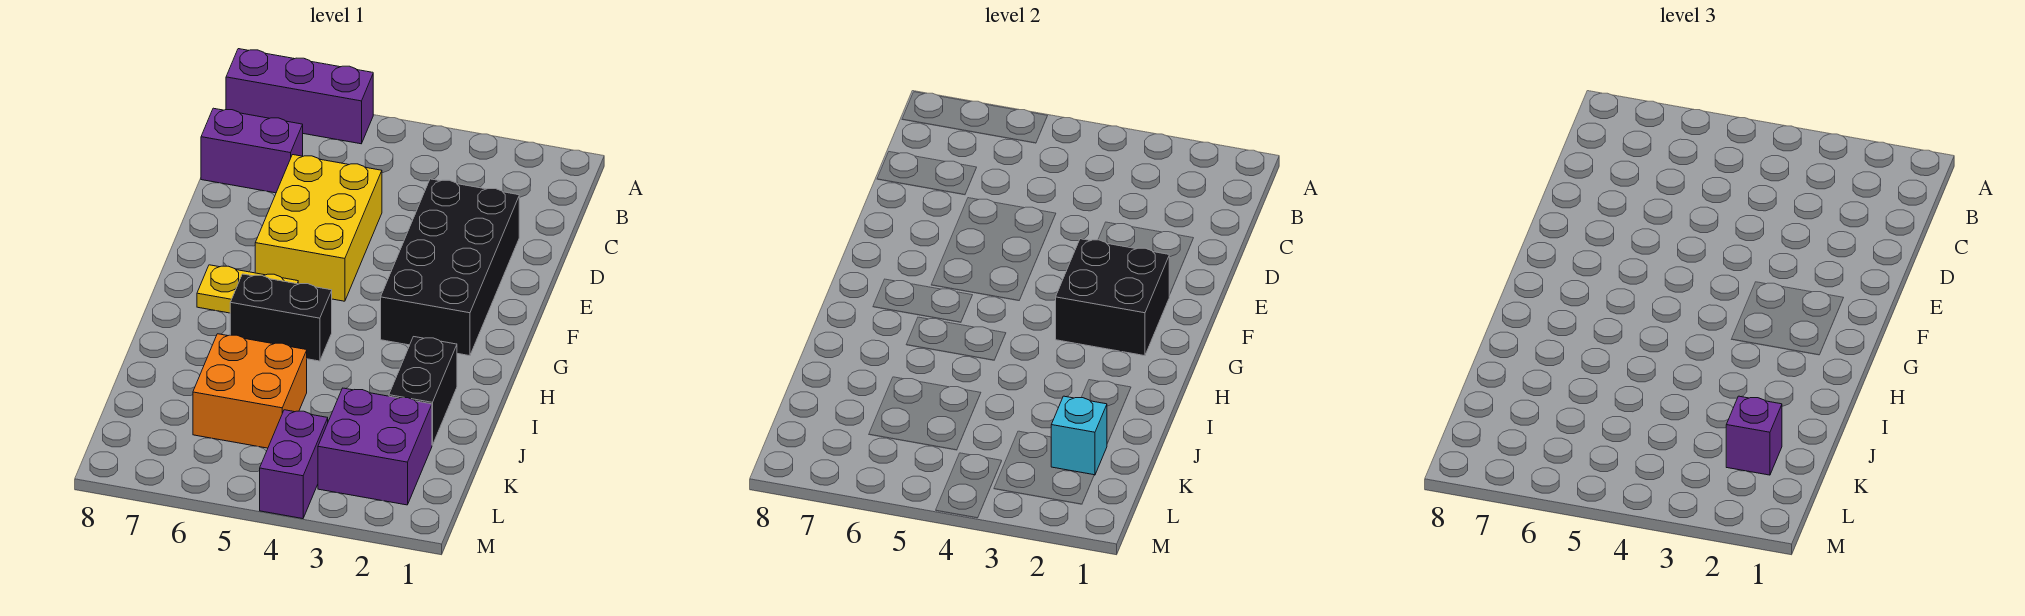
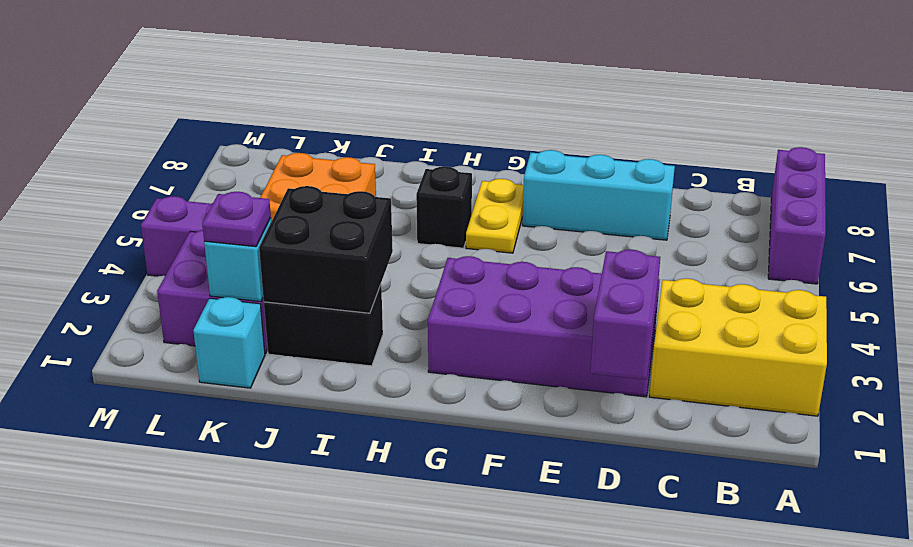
purple brick C7:C8 level 1 -> purple brick D1:D2 level 2
black brick D2:G3 level 1 -> purple brick D2:G3 level 1
yellow brick D5:F6 level 1 -> yellow brick A2:C3 level 1
none -> cyan brick D7:F7 level 1
black brick F2:G3 level 2 -> black brick I2:J3 level 2
black brick H5:H6 level 1 -> black brick H6 level 1
none -> cyan brick K1 level 1
purple brick K2 level 3 -> purple plate K2 level 3

